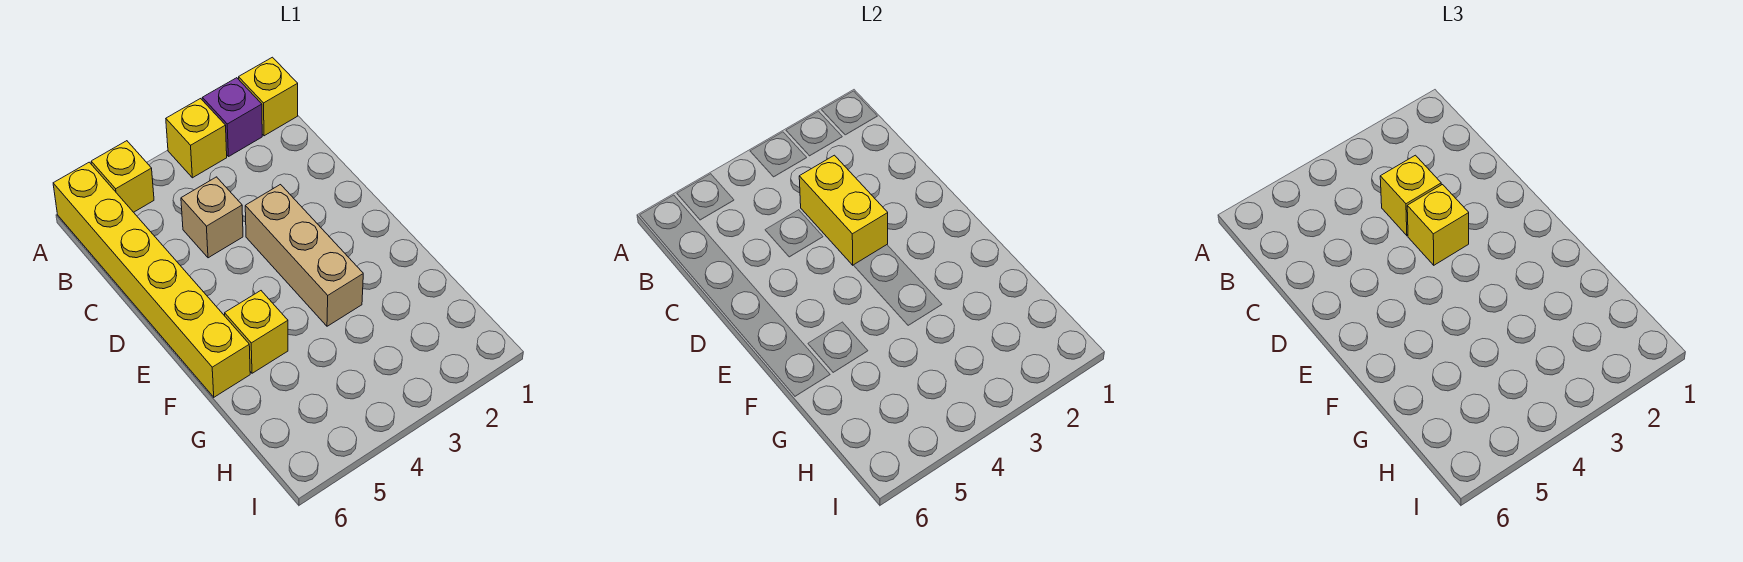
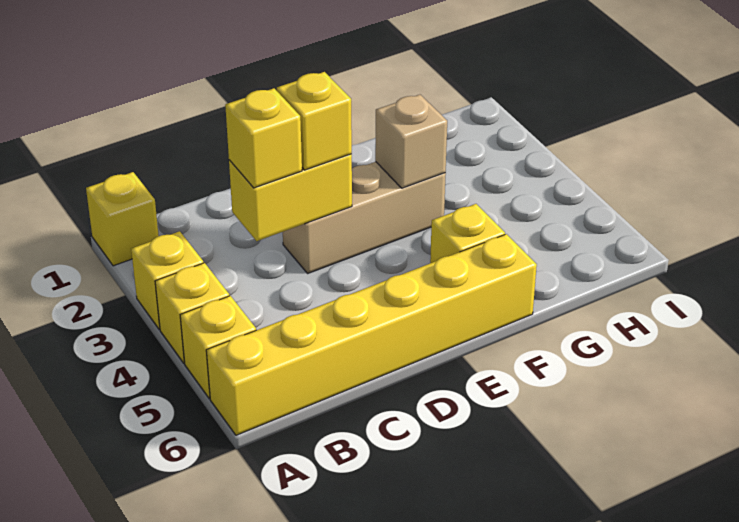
purple brick A2 level 1 -> none
none -> yellow brick A4 level 1
tan brick C4 level 1 -> tan brick F3 level 2

